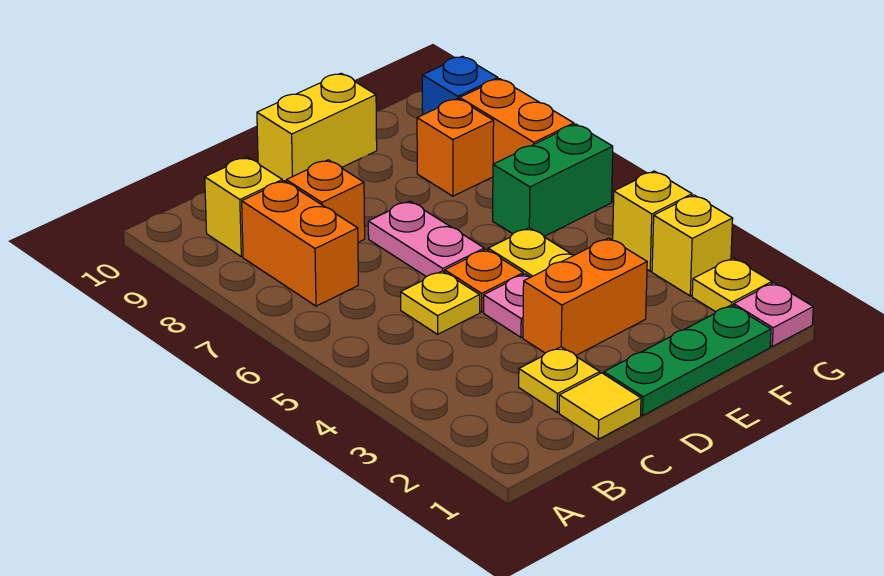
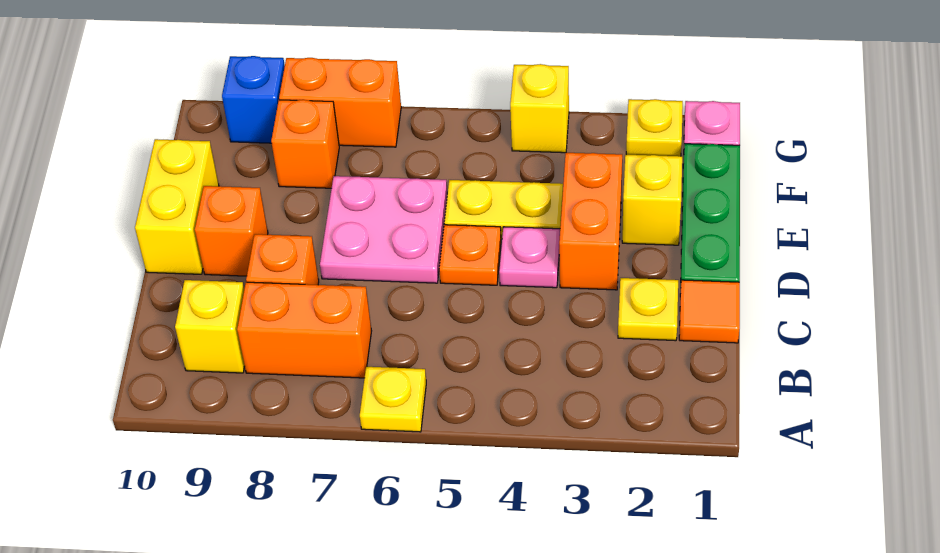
yellow tile C1 level 1 -> orange tile C1 level 1
yellow plate C5 level 1 -> yellow plate A6 level 1
pink plate D6:D7 level 1 -> pink plate D6:E7 level 1
none -> orange brick D9 level 1
green brick F6:G6 level 1 -> none
yellow brick G3 level 1 -> yellow brick E2 level 1

